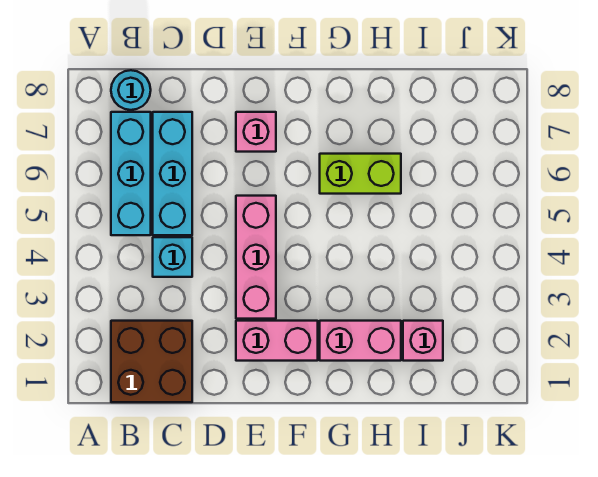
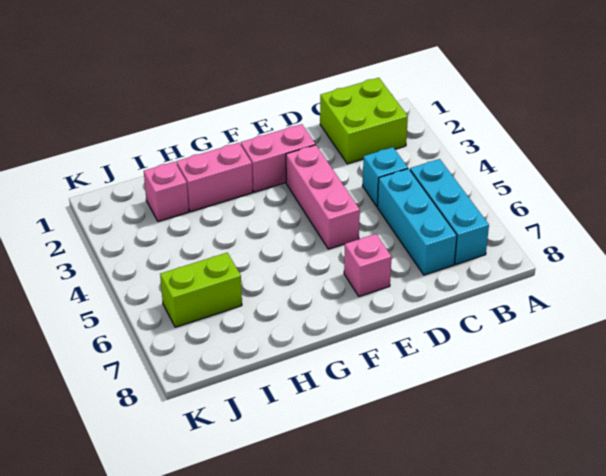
brown brick B1:C2 level 1 -> lime brick B1:C2 level 1
cyan round brick B8 level 1 -> none
lime brick G6:H6 level 1 -> lime brick I6:J6 level 1

